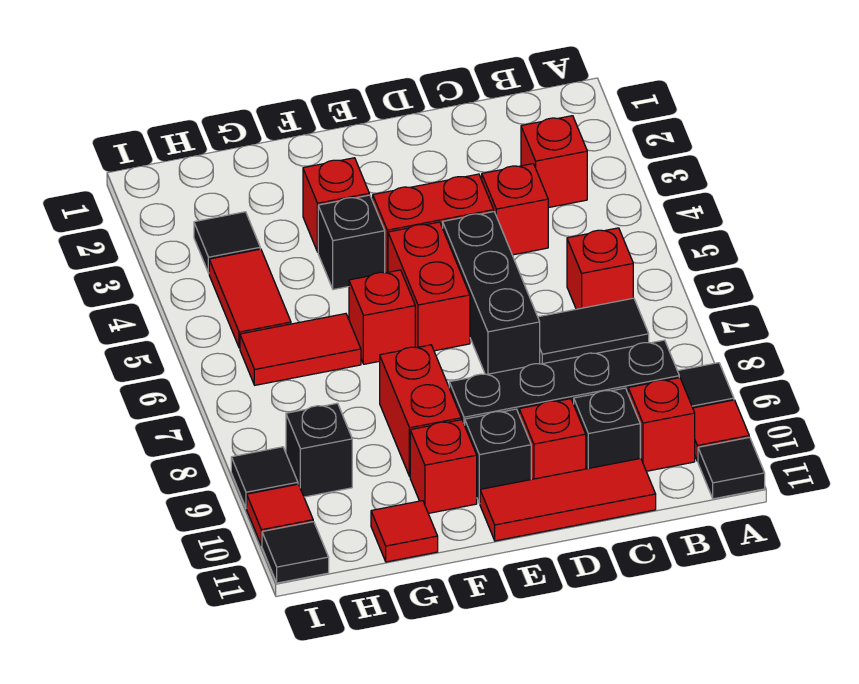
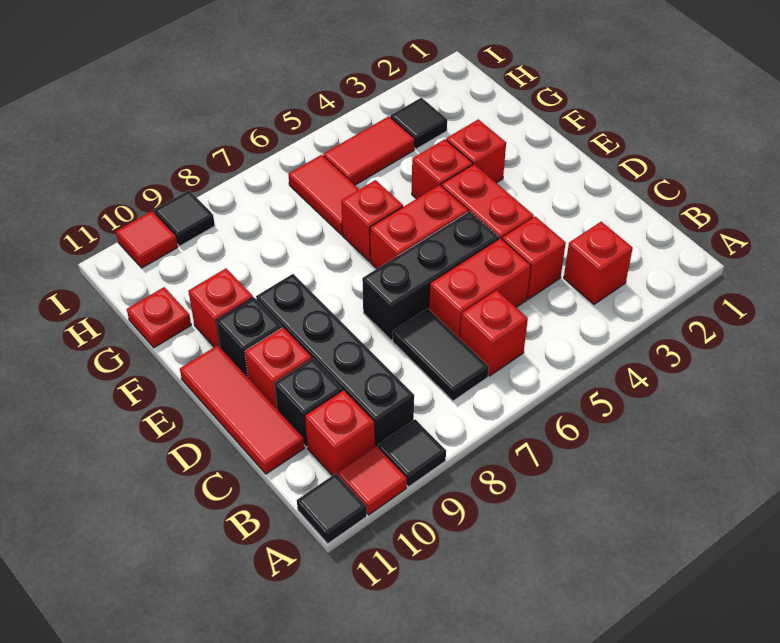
black brick F4 level 1 -> red brick F4 level 1
red brick F8:F9 level 1 -> red brick C5:C6 level 1
red tile G11 level 1 -> red plate G11 level 1
black brick H9 level 1 -> none
black tile I11 level 1 -> none

